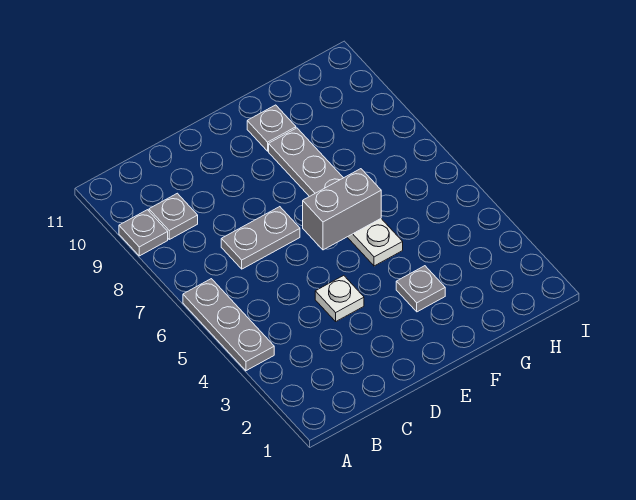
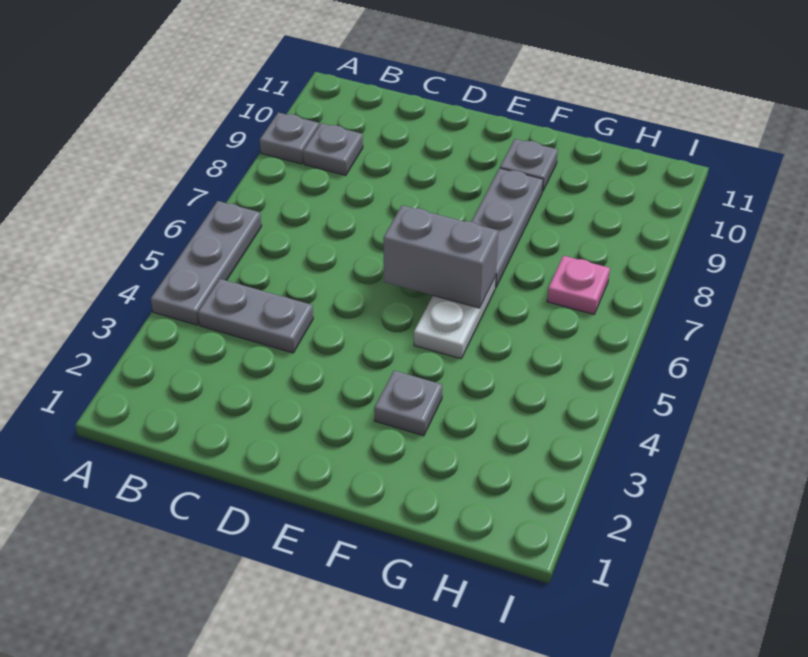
grey plate C7:D7 level 1 -> grey plate B4:C4 level 1
white plate D4 level 1 -> none
none -> pink plate H7 level 1

